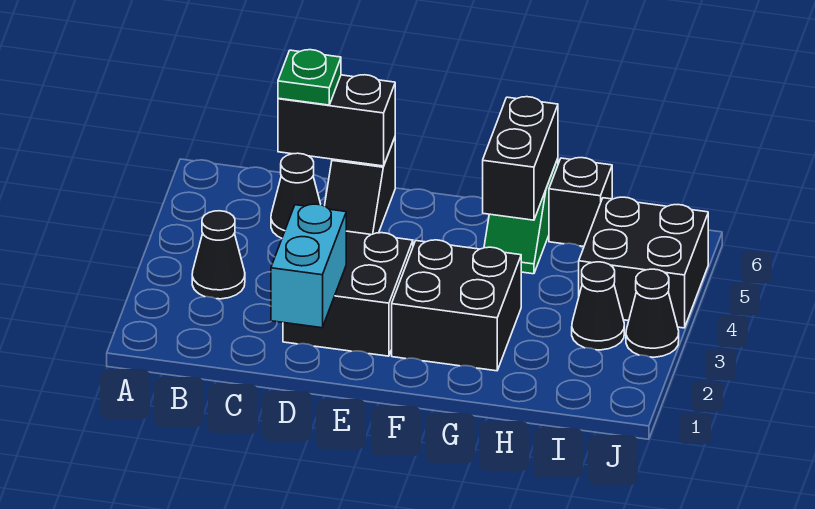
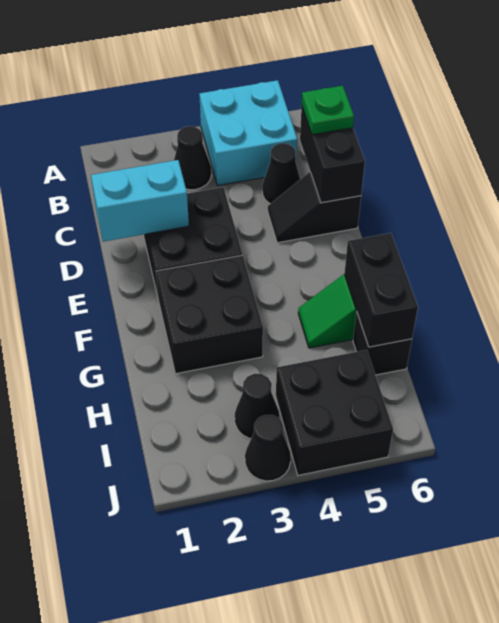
none -> cyan brick A4:B5 level 1
black brick G5:G6 level 2 -> black brick G6:H6 level 2

